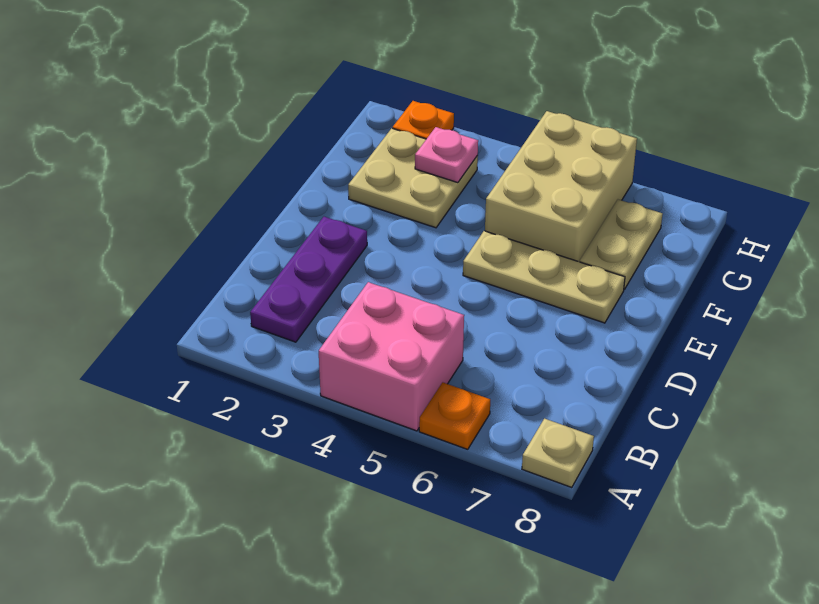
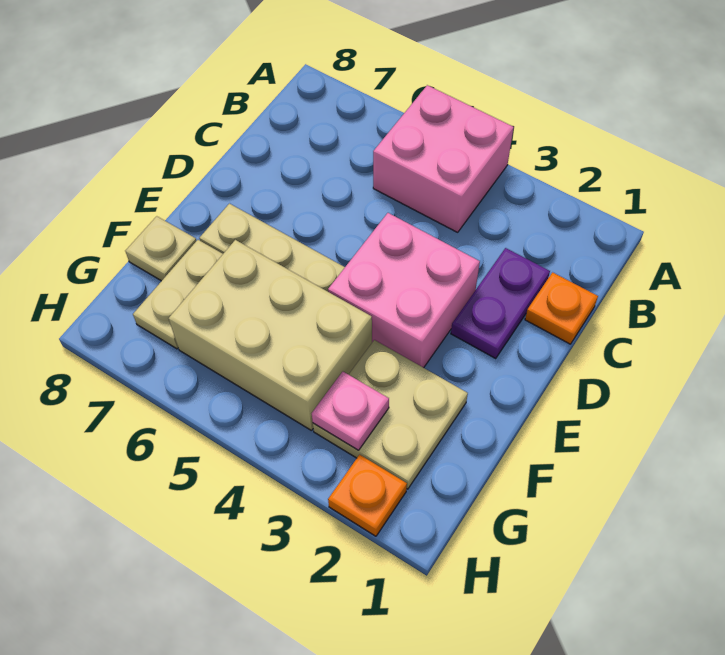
orange plate A6 level 1 -> orange plate C1 level 1
tan plate A8 level 1 -> tan plate F8 level 1
purple plate B2:D2 level 1 -> purple plate C2:D2 level 1
none -> pink brick D3:E4 level 1
tan brick F5:H6 level 1 -> tan brick F4:G6 level 1

